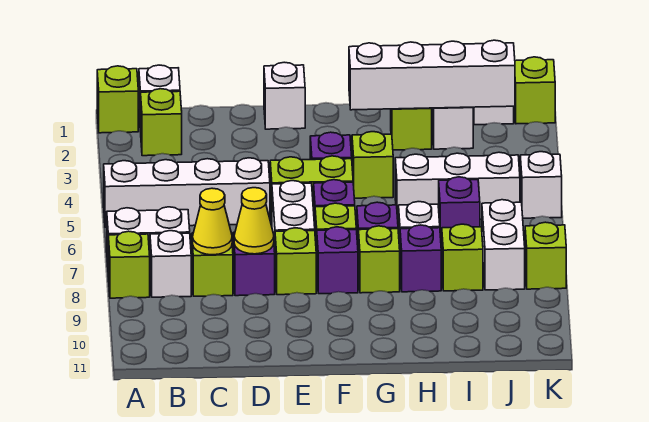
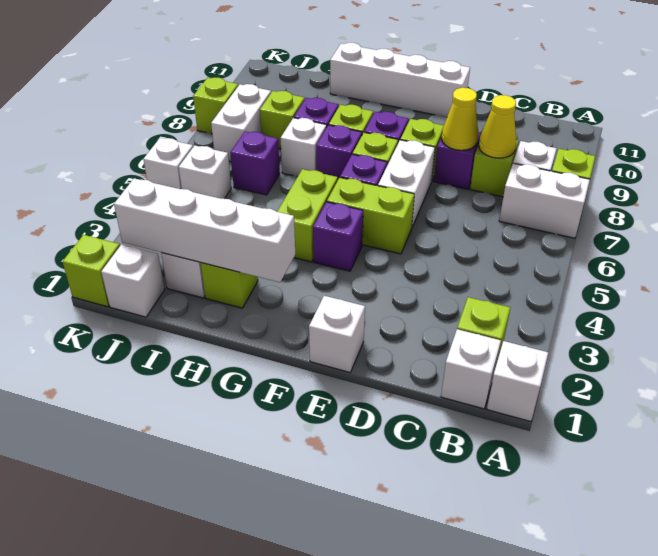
lime brick A1 level 1 -> white brick A1 level 1
white brick A5:D5 level 1 -> white brick E11:H11 level 1
lime brick G4 level 1 -> lime brick G4:G5 level 1
white brick H5:J5 level 1 -> white brick J5 level 1

